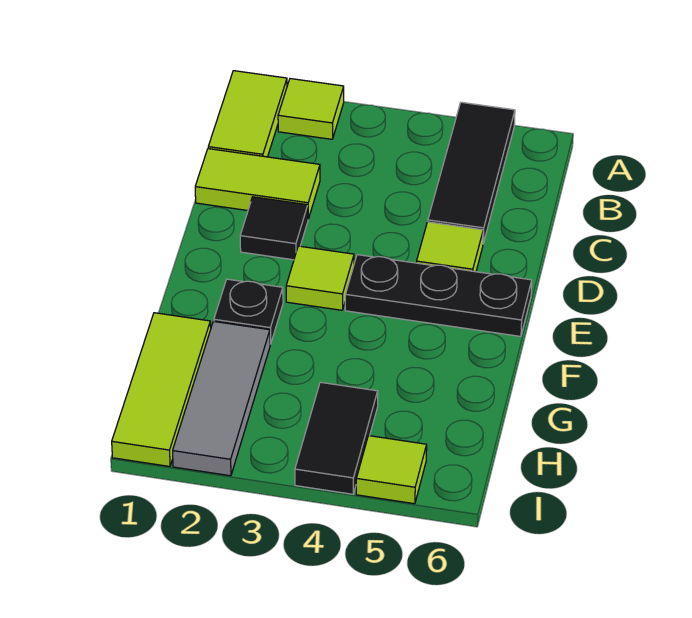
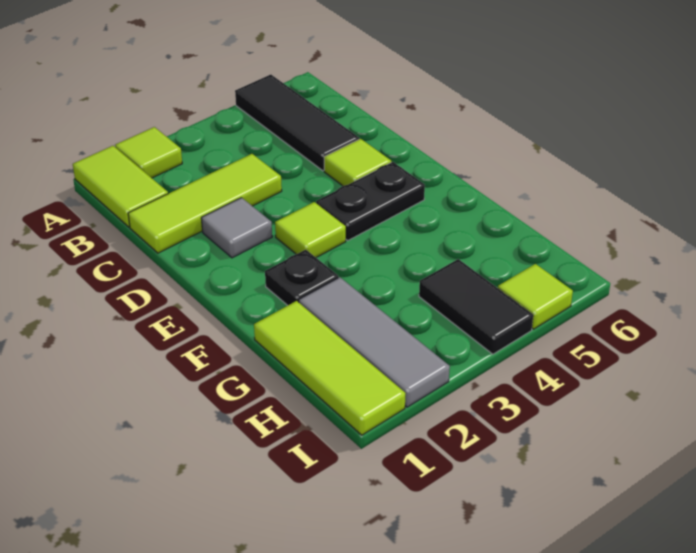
lime tile C1:C2 level 1 -> lime tile C1:C3 level 1
black tile D2 level 1 -> grey tile D2 level 1
black plate E4:E6 level 1 -> black plate E4:E5 level 1

